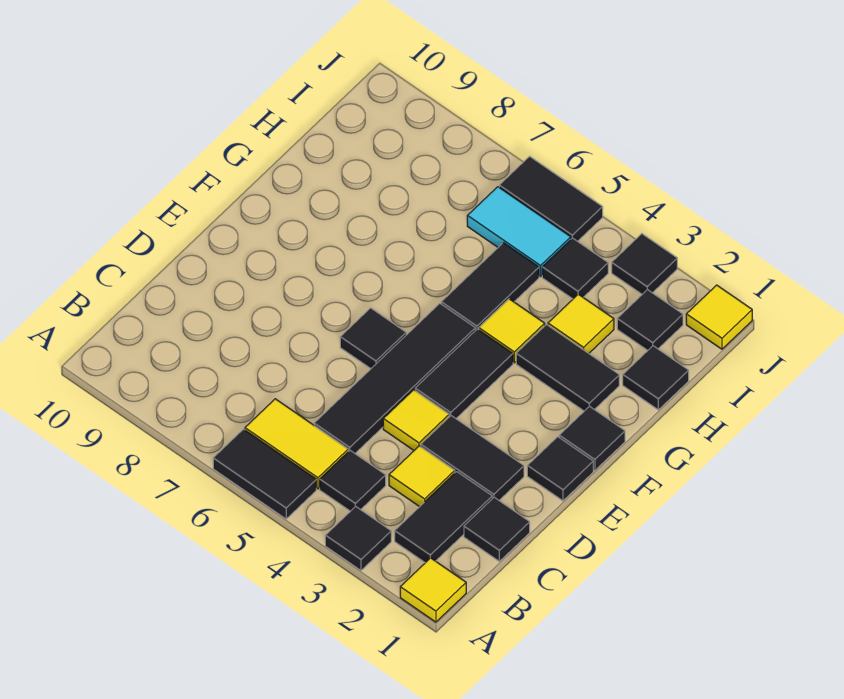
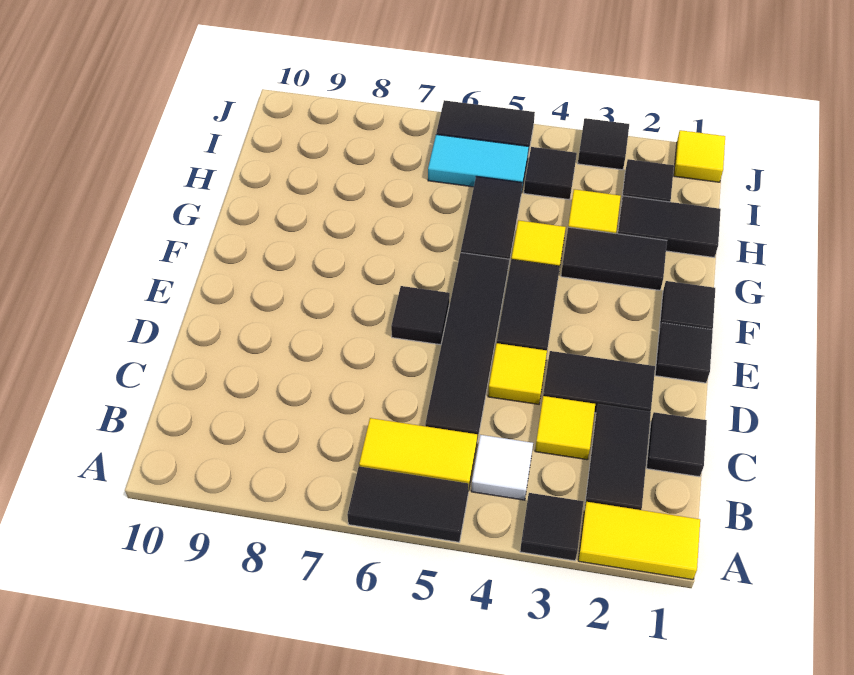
yellow tile A1 level 1 -> yellow tile A1:A2 level 1
black tile B4 level 1 -> white tile B4 level 1
black tile H1 level 1 -> black tile H1:H2 level 1

